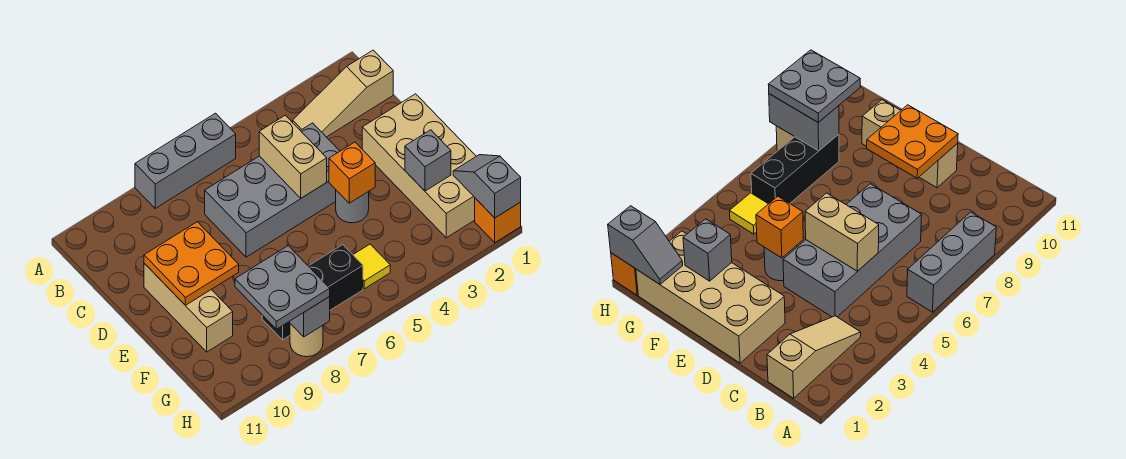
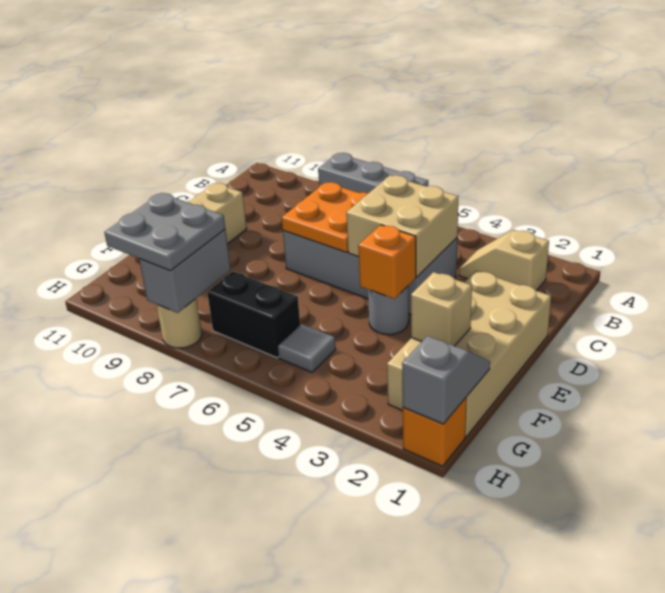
tan slope B1:B3 level 1 top 1 -> tan slope B2:B3 level 1 top 2
tan brick C5:D5 level 2 -> tan brick C4:D5 level 2
orange plate D9:E10 level 2 -> orange plate C6:D7 level 2
grey brick F2 level 2 -> tan brick F2 level 2
yellow tile G5 level 1 -> grey tile G5 level 1
black brick G6:G8 level 1 -> black brick G6:G7 level 1

